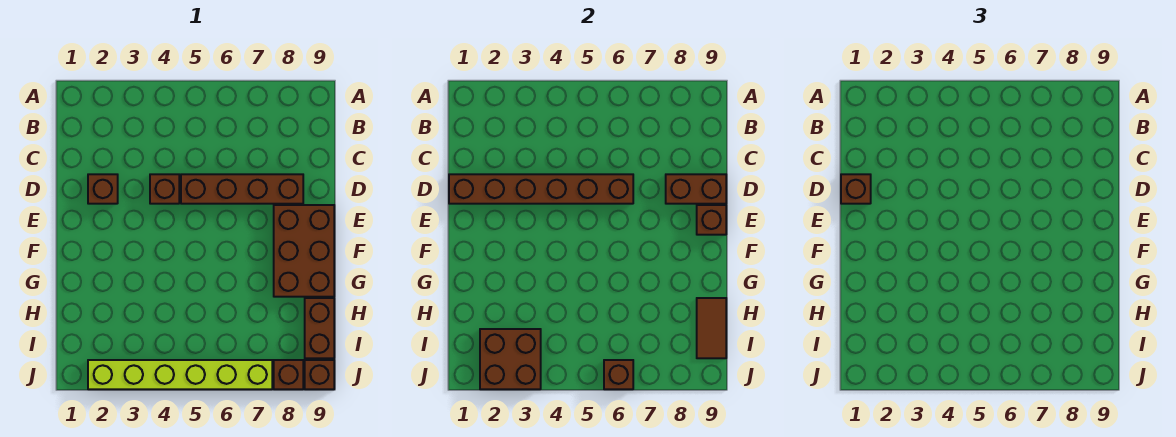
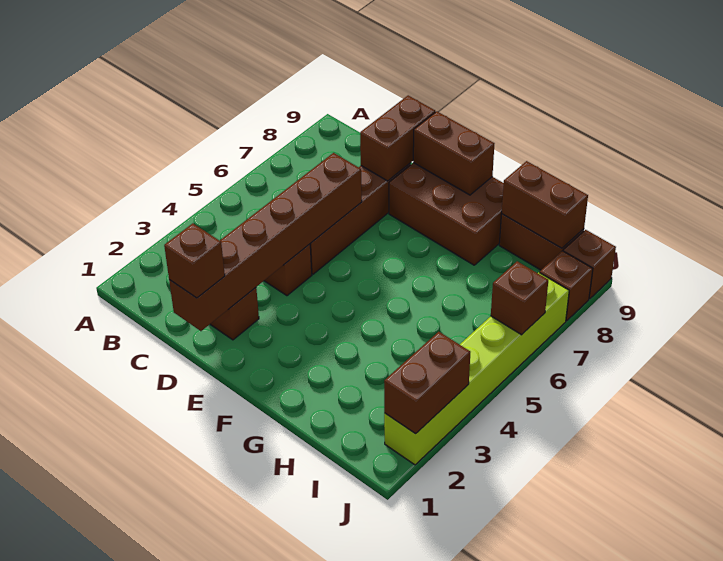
brown brick E9 level 2 -> brown brick E9:F9 level 2
brown tile H9:I9 level 2 -> brown brick H9:I9 level 2
brown brick I2:J3 level 2 -> brown brick J2:J3 level 2

